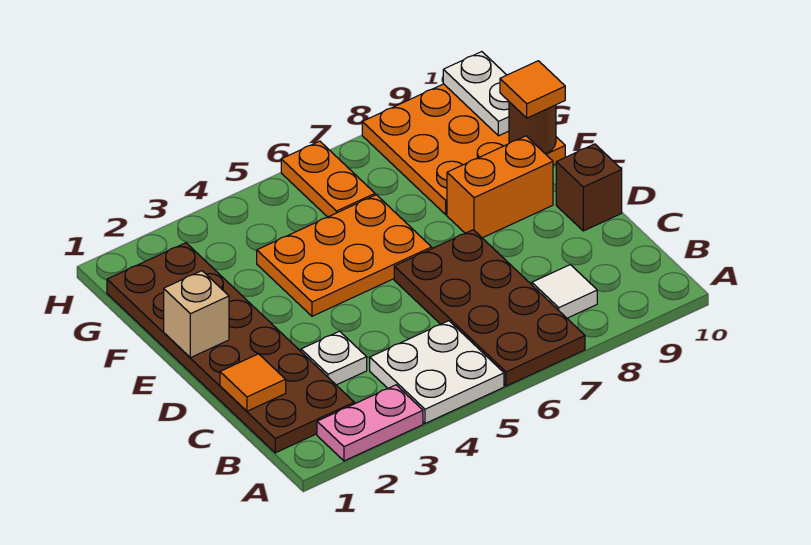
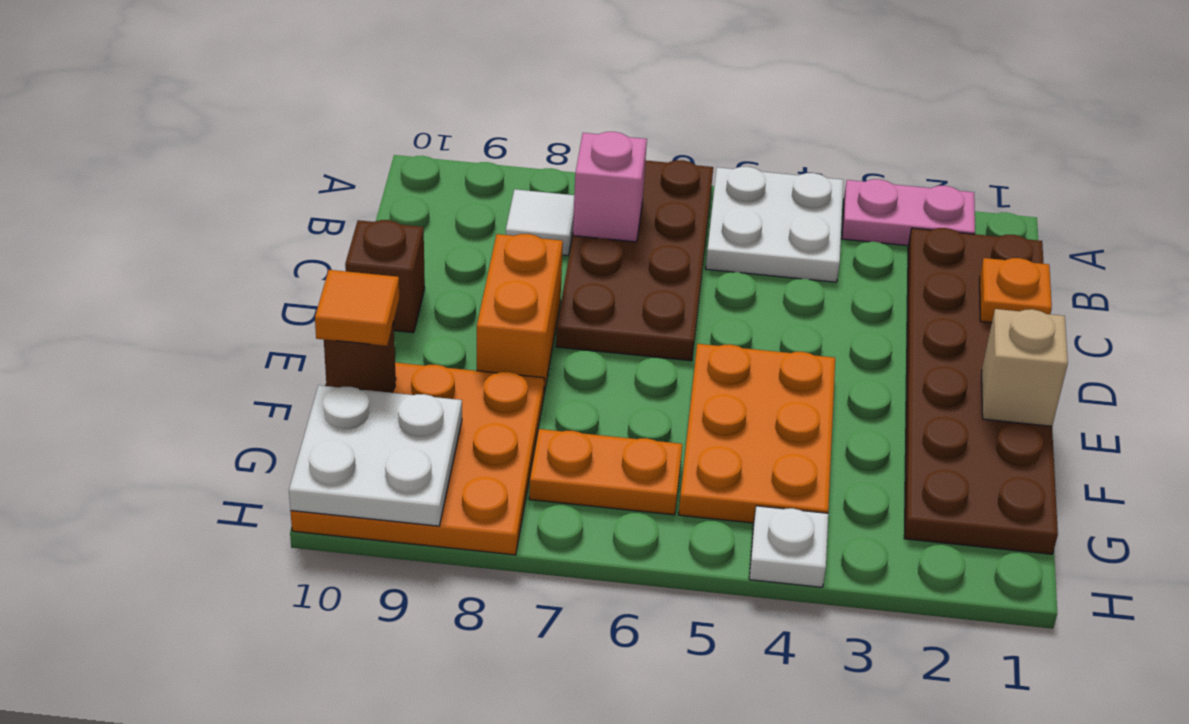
none -> pink brick B7 level 2
orange tile C1 level 2 -> orange plate C1 level 2
white plate C3 level 1 -> white plate H4 level 1
orange plate E4:F6 level 1 -> orange plate E4:G5 level 1
orange brick E8:E9 level 1 -> orange brick D8:E8 level 1
orange plate G6:H6 level 1 -> orange plate G6:G7 level 1
white plate G10:H10 level 2 -> white plate G9:H10 level 2

